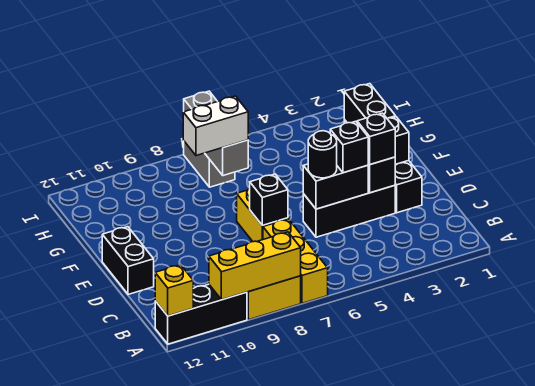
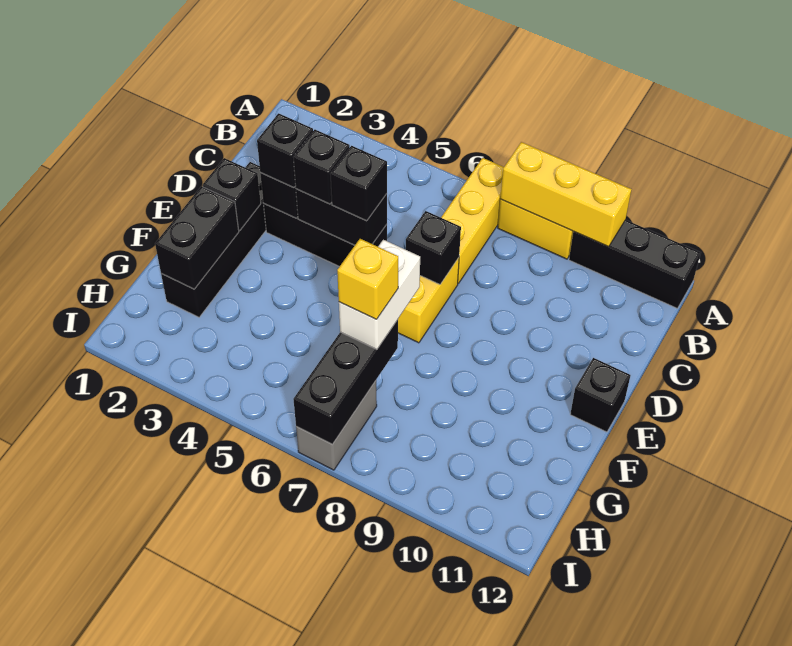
yellow brick A12 level 2 -> yellow brick G7 level 4
black round brick D5 level 3 -> black brick D5 level 3
black brick D12:E12 level 1 -> black brick E12 level 1
grey brick G7:I7 level 2 -> black brick G7:I7 level 2
white brick G7:G8 level 3 -> white brick F7:G7 level 3

